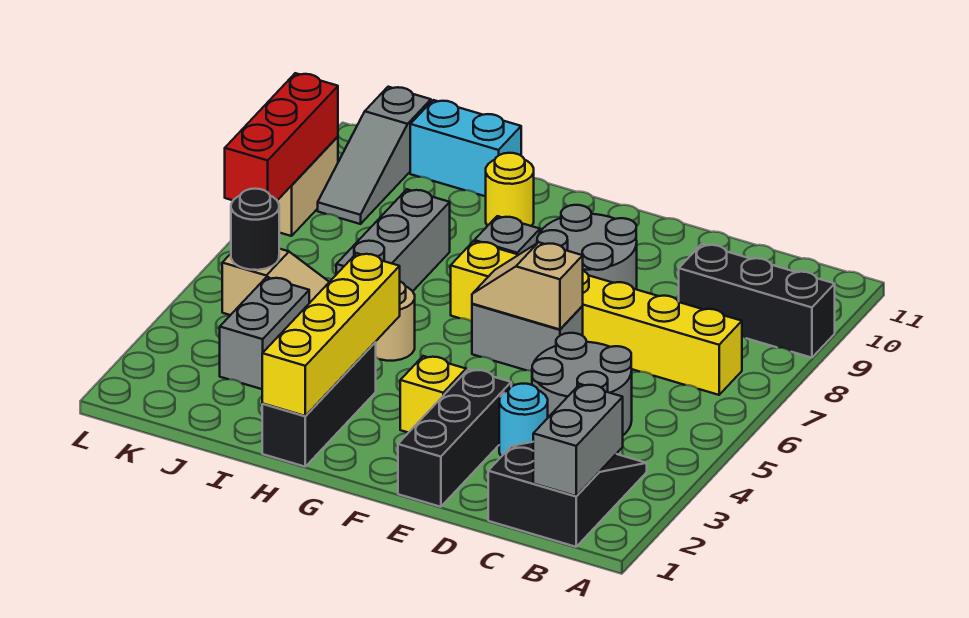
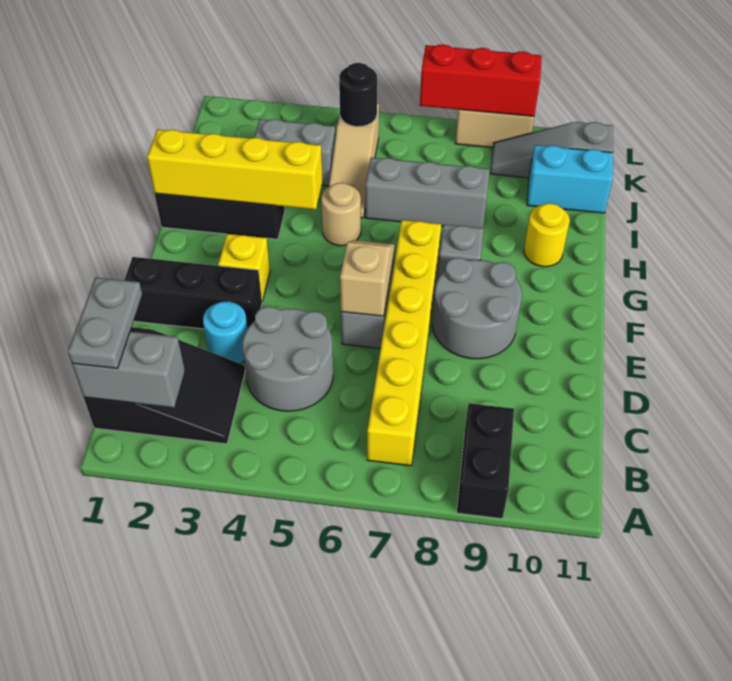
black brick A9:C9 level 1 -> black brick A9:B9 level 1
none -> grey plate B1:C1 level 3
cyan brick I11:J11 level 1 -> cyan brick J10:J11 level 1

